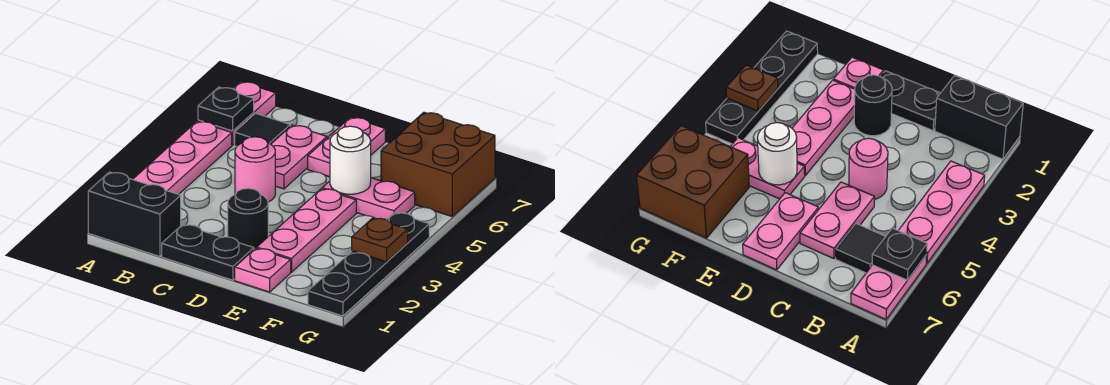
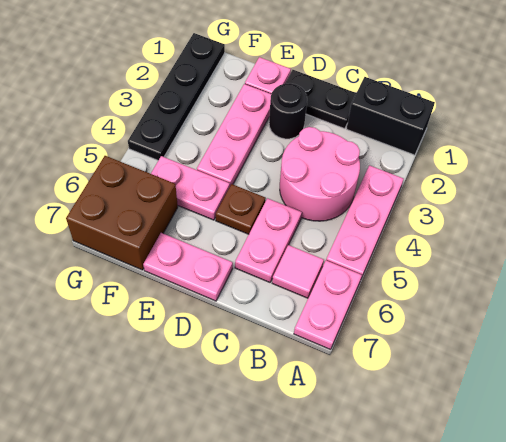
black plate A6 level 2 -> none
black tile B6 level 1 -> pink tile B6 level 1
pink round brick C4 level 1 -> pink round brick B3:C4 level 1
pink plate D6:D7 level 1 -> pink plate D7:E7 level 1
white round brick E5 level 2 -> none
brown plate G3 level 2 -> brown plate D5 level 1

